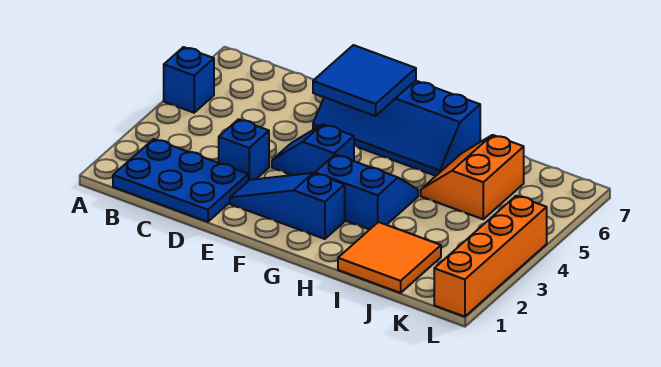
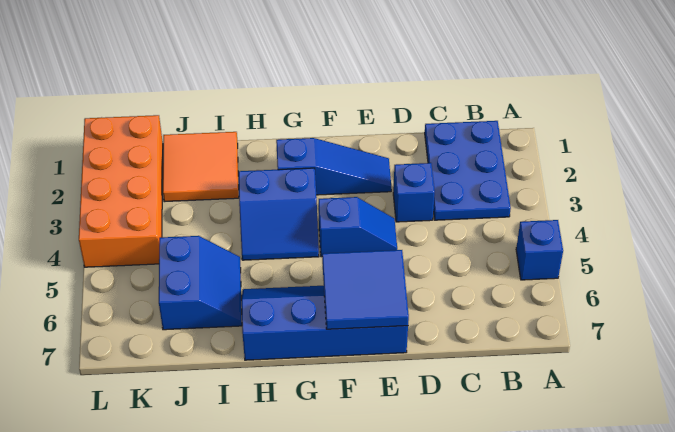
blue plate B1:D2 level 1 -> blue plate B1:C3 level 1
orange slope I5:J6 level 1 top J -> blue slope I5:J6 level 1 top J
orange brick L1:L4 level 1 -> orange brick K1:L4 level 1

